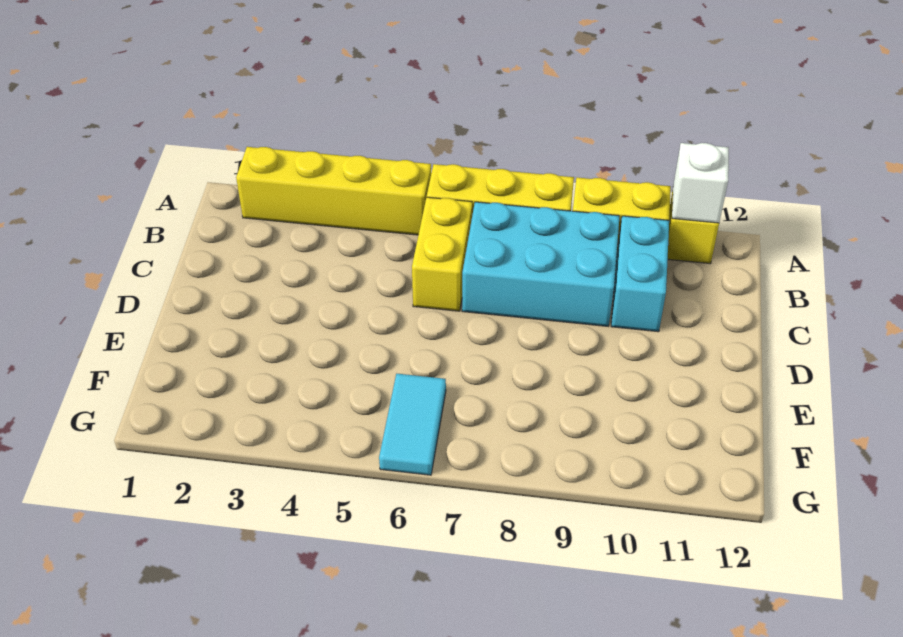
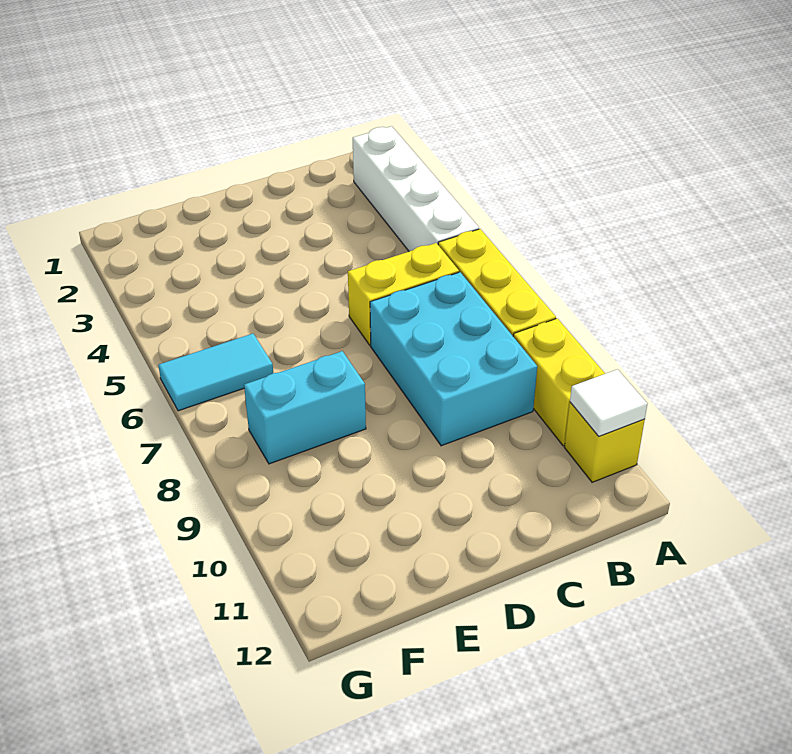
yellow brick A2:A5 level 1 -> white brick A2:A5 level 1
white brick A11 level 2 -> white tile A11 level 2
cyan brick B10:C10 level 1 -> cyan brick E8:F8 level 1

